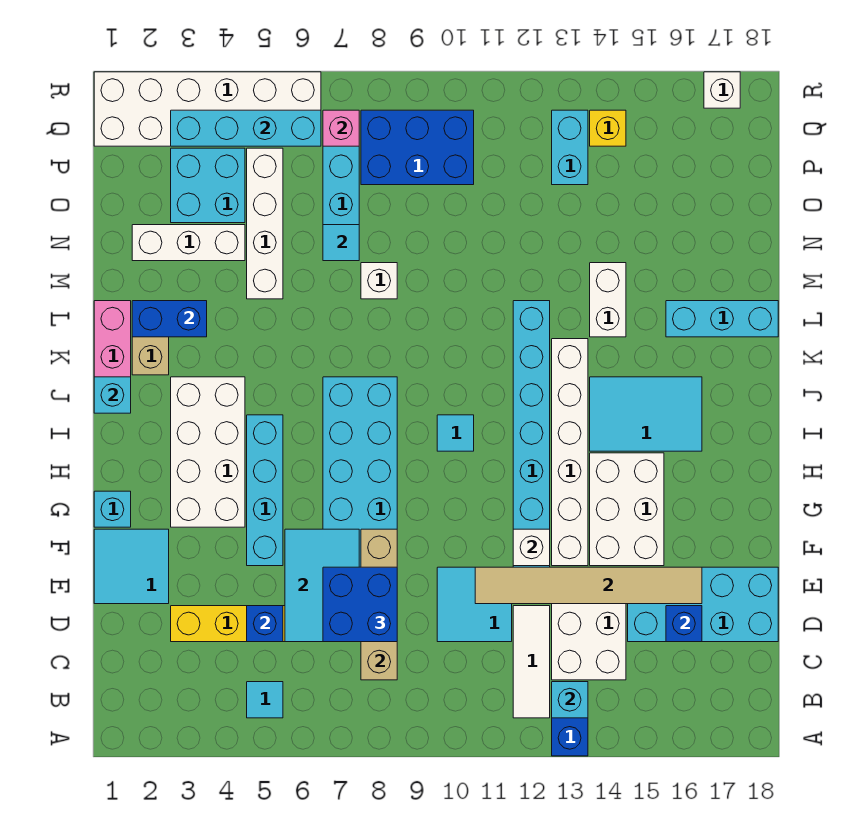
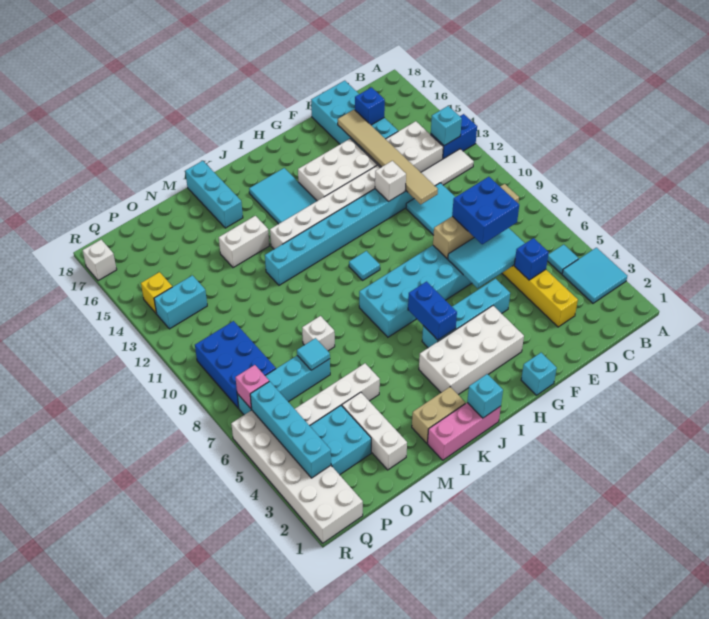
cyan tile E1:F2 level 1 -> cyan tile A3:B4 level 1
blue brick L2:L3 level 2 -> blue brick I5:I6 level 2

